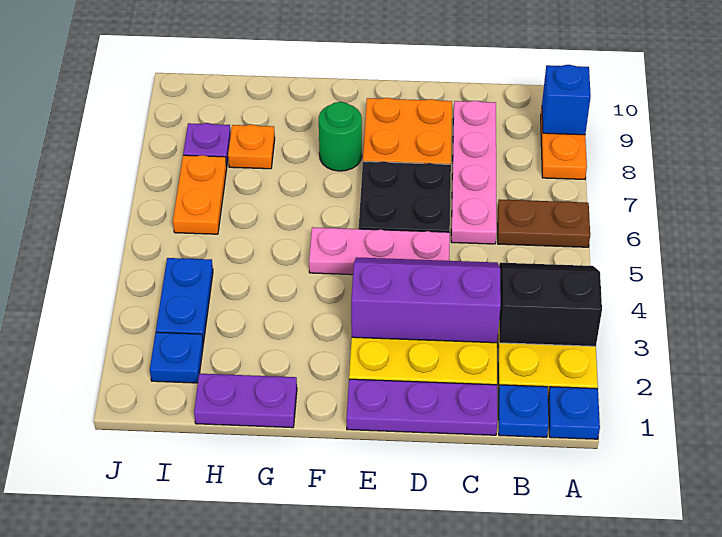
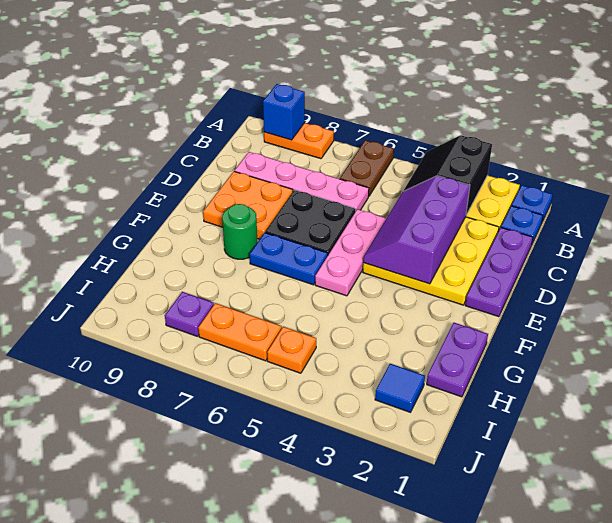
orange plate H8 level 1 -> orange plate I5 level 1
blue plate I2 level 1 -> blue tile I2 level 1
blue plate I3:I4 level 1 -> blue plate F6:F7 level 1

